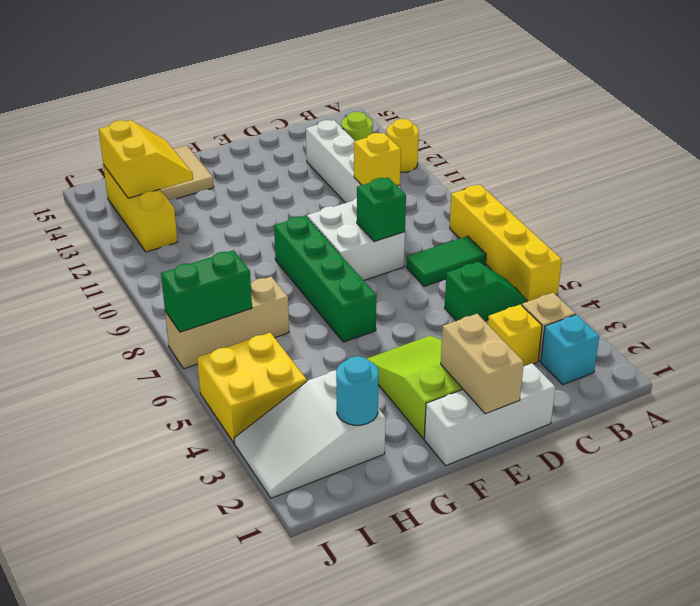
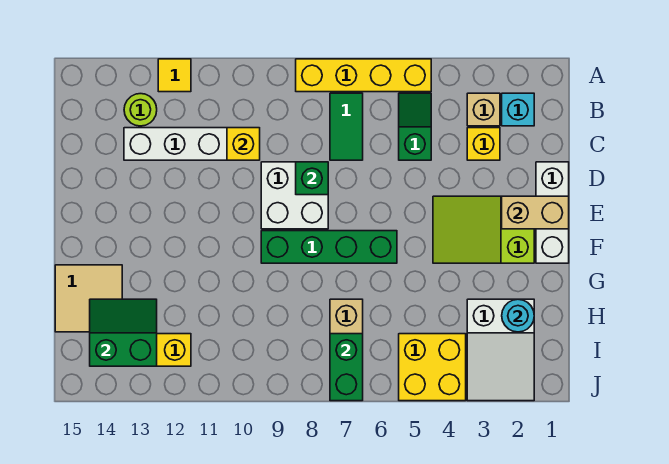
yellow round brick A12 level 1 -> yellow tile A12 level 1
yellow slope H13:I14 level 2 top I -> green slope H13:I14 level 2 top I

